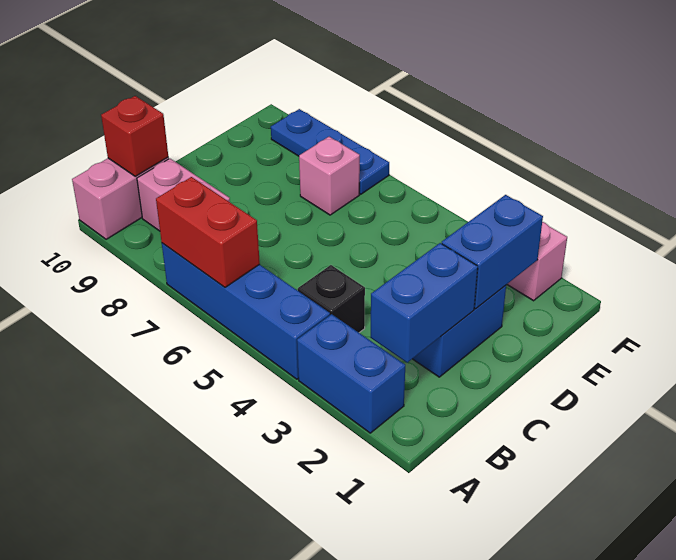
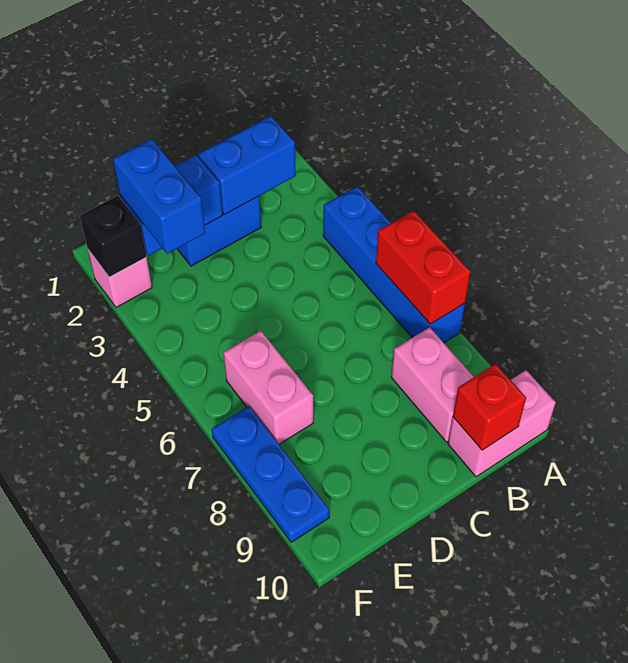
blue brick A2:A3 level 1 -> blue brick E2:E3 level 3
black brick B4 level 1 -> black brick F2 level 2
pink brick E7 level 1 -> pink brick E6:E7 level 1

